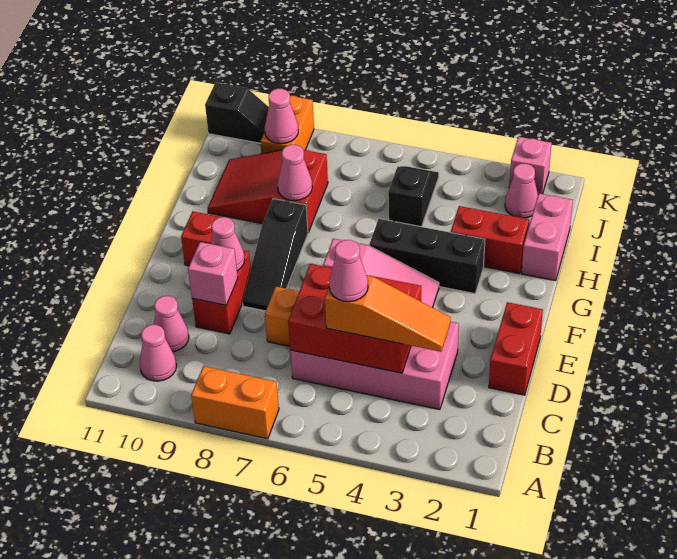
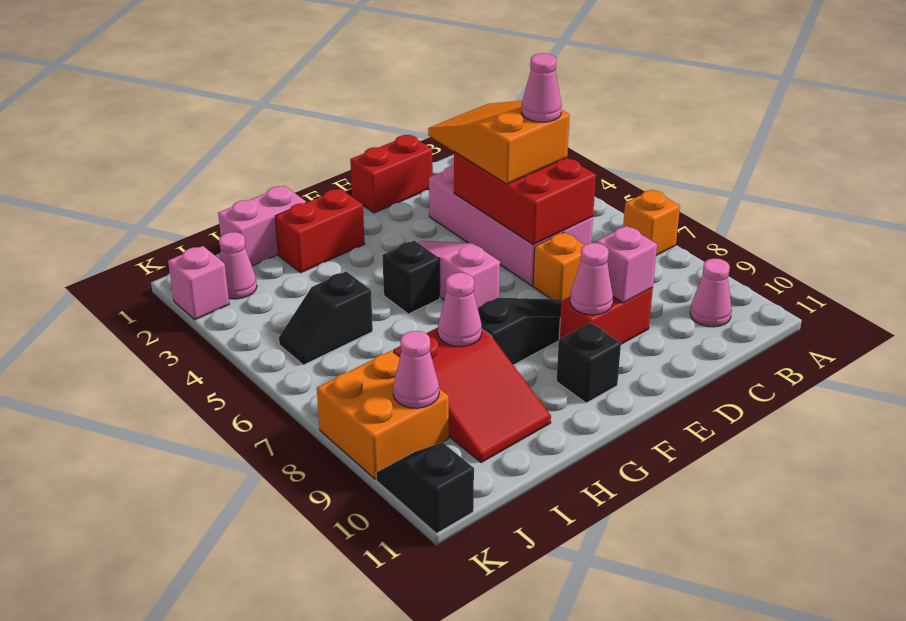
orange brick A7:A8 level 1 -> orange brick A7 level 1
orange slope C3:C5 level 3 top 5 -> orange slope C3:D5 level 3 top 5
pink cone C10 level 1 -> none
red brick F10 level 1 -> black brick F10 level 1
black brick G3:G5 level 1 -> black brick G5 level 1
red brick H2:H3 level 1 -> red brick G2:H2 level 1
orange brick J9:K9 level 1 -> orange brick J8:K9 level 1

